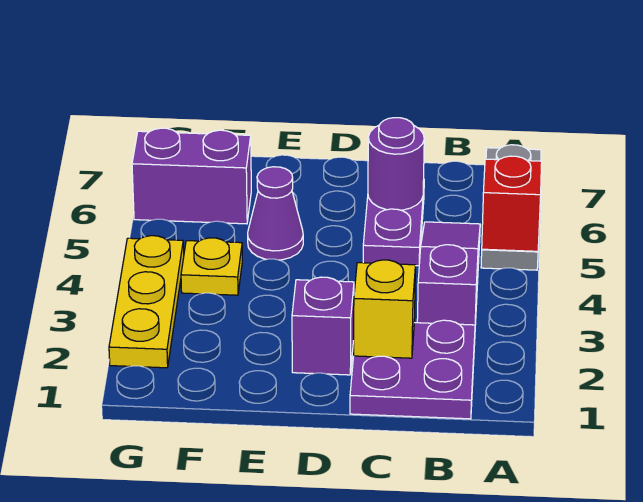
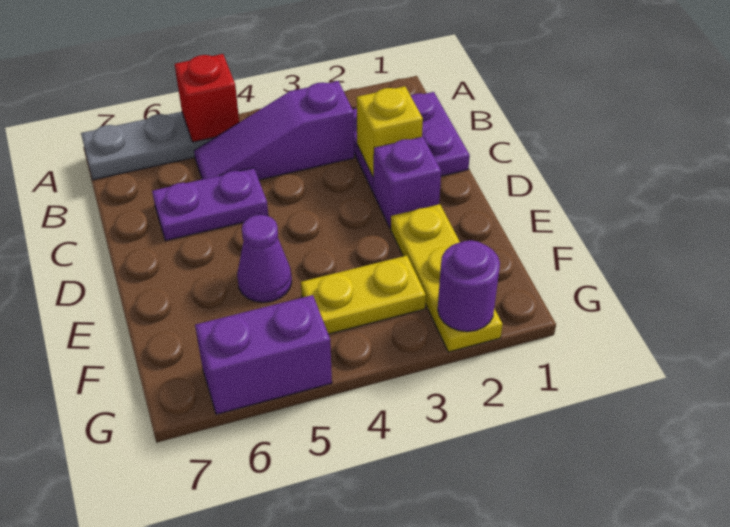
purple round brick C6 level 2 -> purple round brick G2 level 2
yellow plate F4 level 1 -> yellow plate F3:F4 level 1
purple brick F6:G6 level 1 -> purple brick G5:G6 level 1
yellow plate G2:G4 level 1 -> yellow plate E2:G2 level 1

